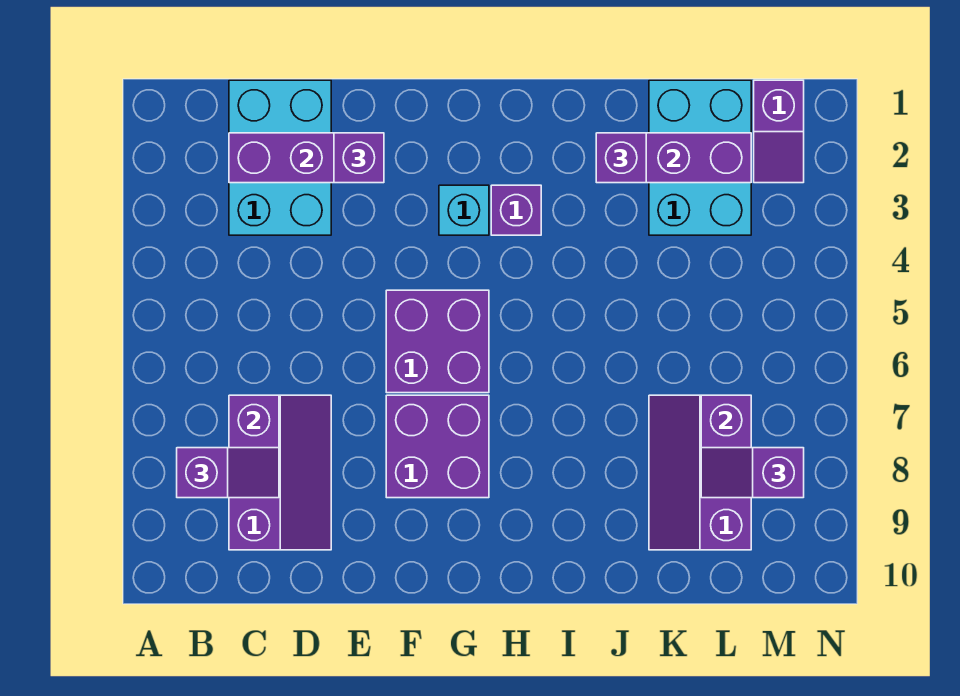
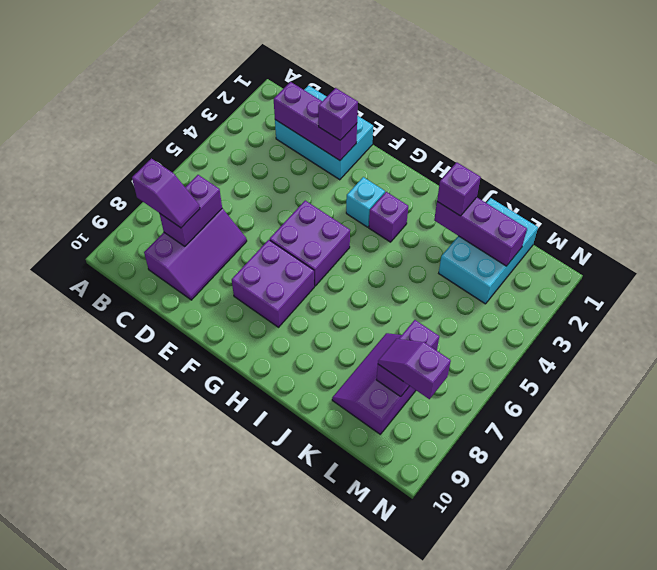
cyan brick C1:D3 level 1 -> cyan brick C1:E2 level 1
purple slope M1:M2 level 1 top 1 -> none

